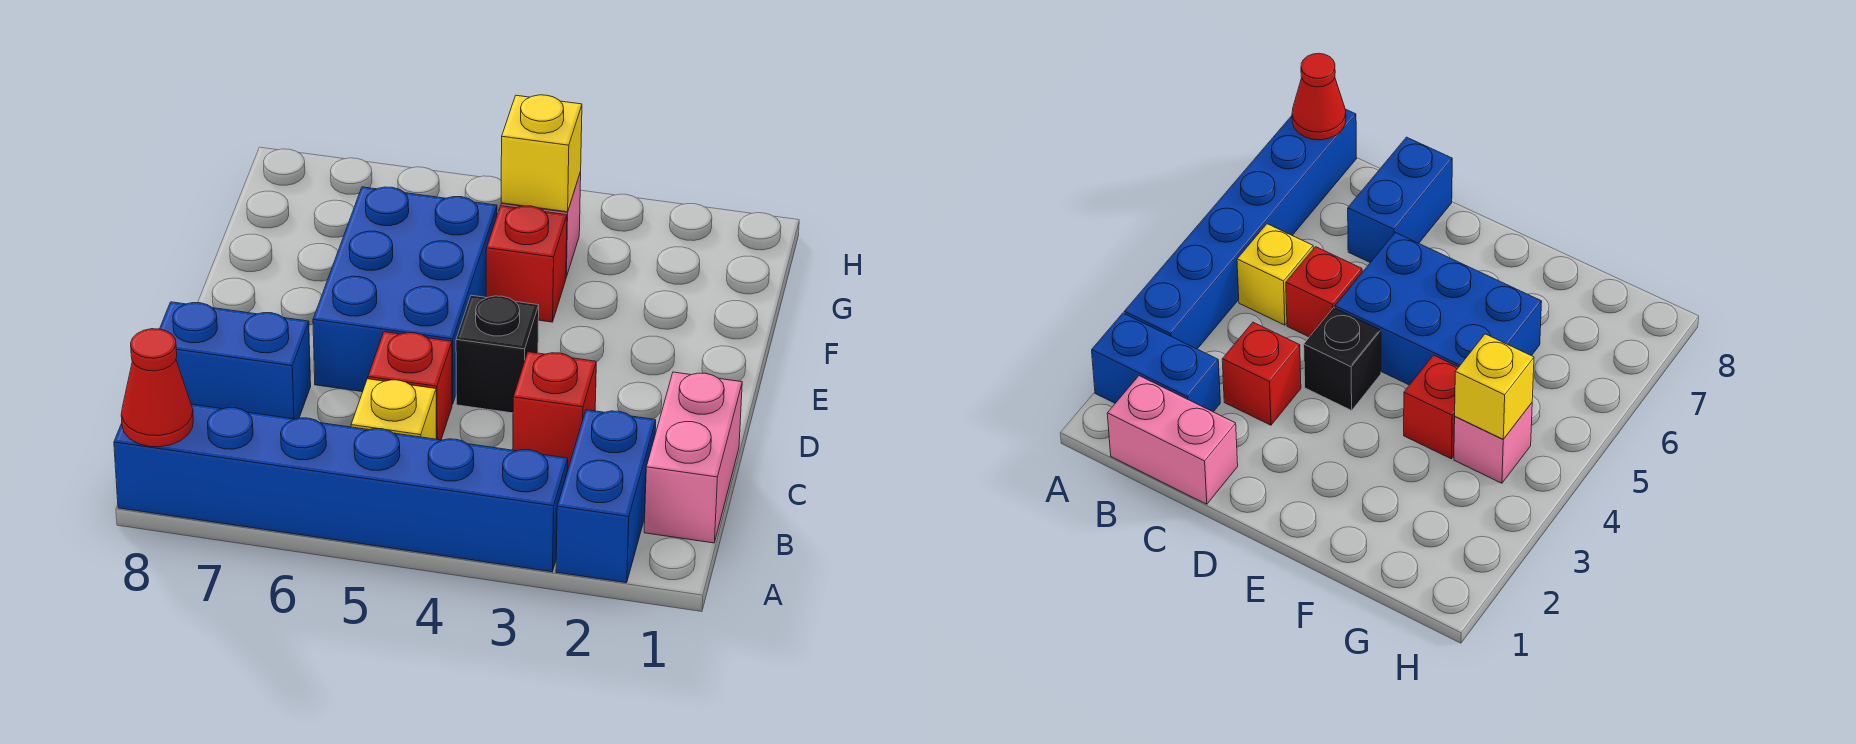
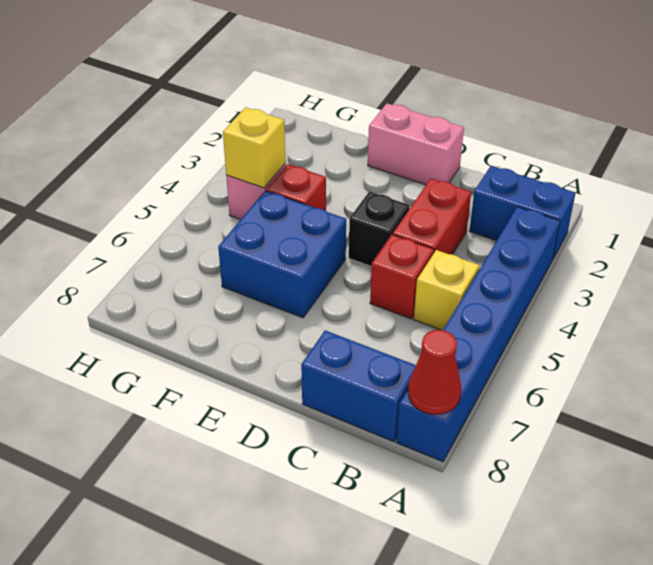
pink brick B1:C1 level 1 -> pink brick D1:E1 level 1
red brick C3 level 1 -> red brick C3:C4 level 1
blue brick C7:C8 level 1 -> blue brick B8:C8 level 1
blue brick D5:F6 level 1 -> blue brick E5:F6 level 1

